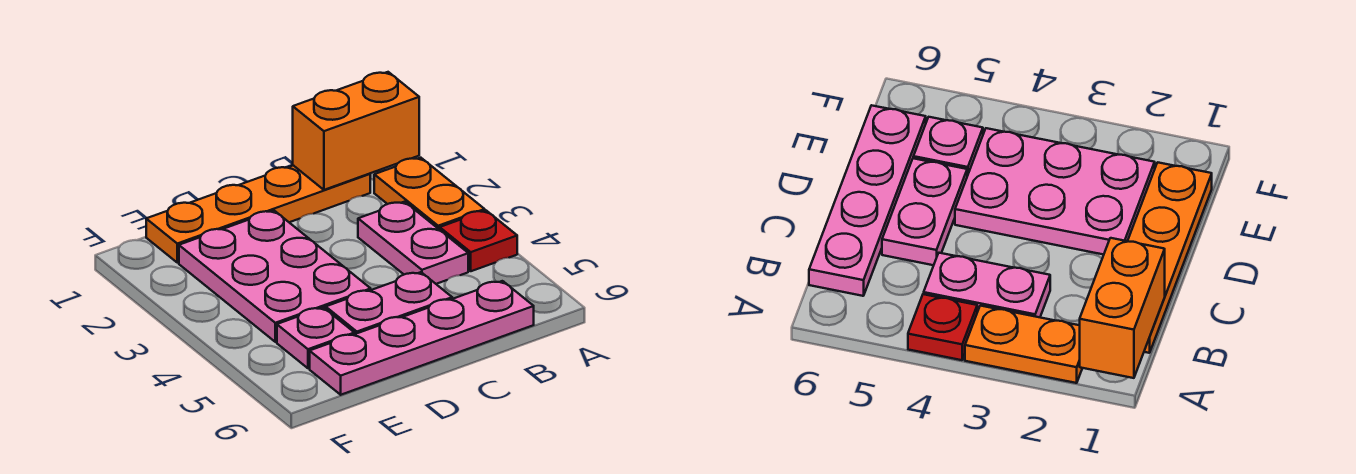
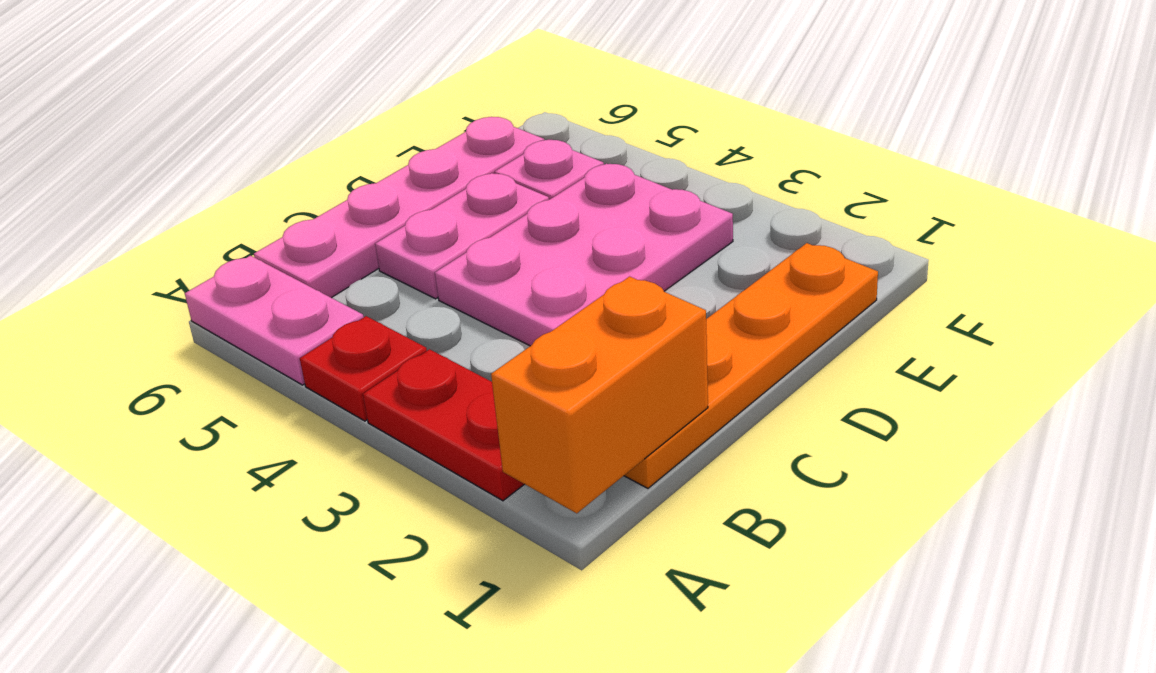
orange plate A2:A3 level 1 -> red plate A2:A3 level 1
pink plate B3:B4 level 1 -> pink plate A5:A6 level 1
pink plate D2:E4 level 1 -> pink plate C3:E4 level 1

